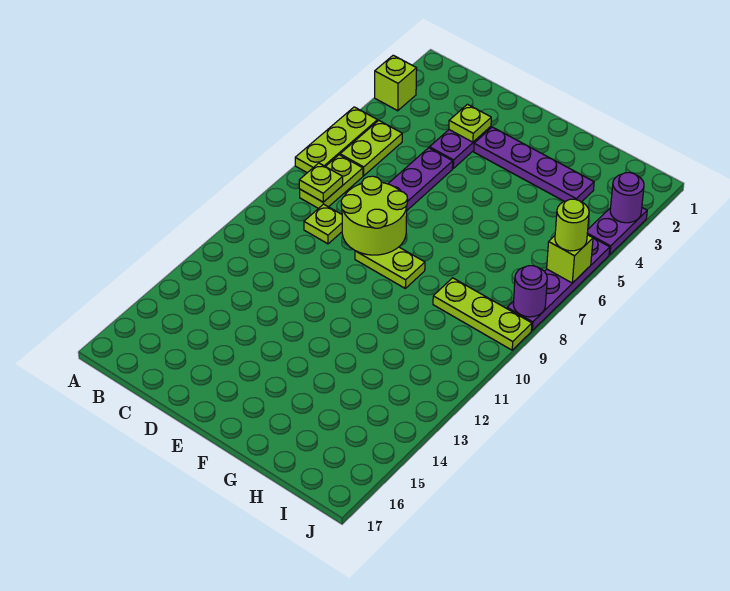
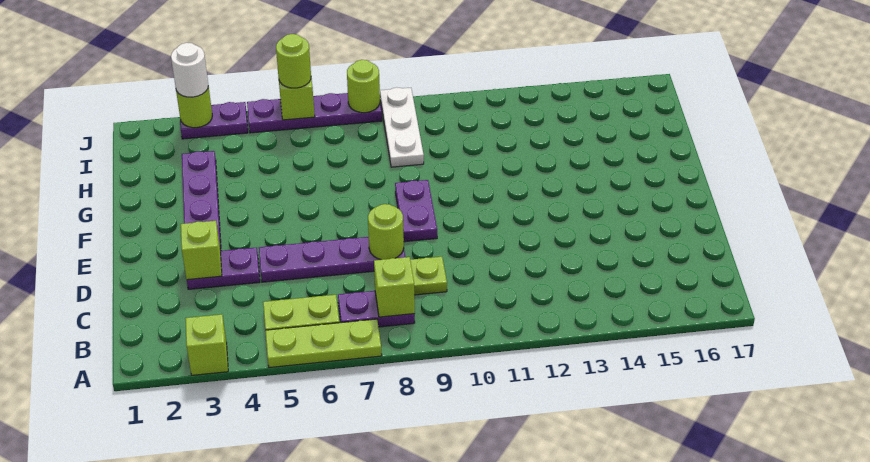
lime plate B7:B8 level 1 -> purple plate B7:B8 level 1
lime plate B8 level 2 -> lime brick B8 level 2
lime plate D3 level 2 -> lime brick D3 level 2
lime round brick D8:E9 level 2 -> lime round brick D8 level 2
lime plate E9:F9 level 1 -> purple plate E9:F9 level 1
lime plate H9:J9 level 1 -> white plate H9:J9 level 1
purple round brick J3 level 2 -> lime round brick J3 level 2
none -> white round brick J3 level 3
purple round brick J8 level 2 -> lime round brick J8 level 2

